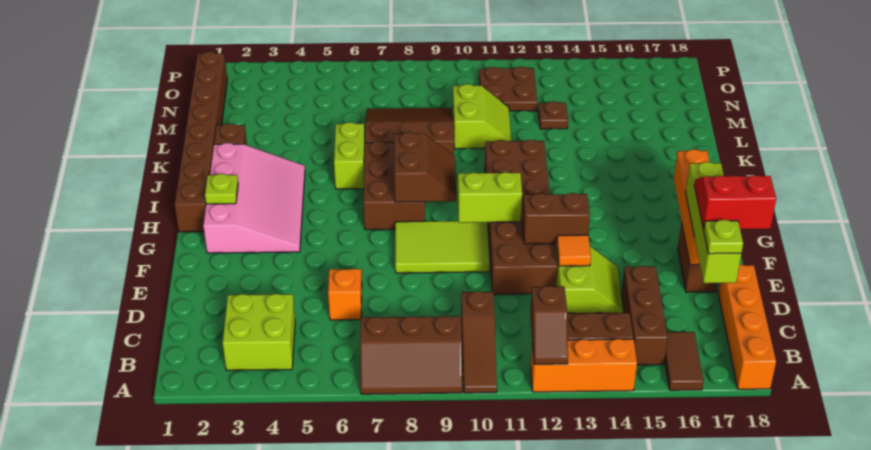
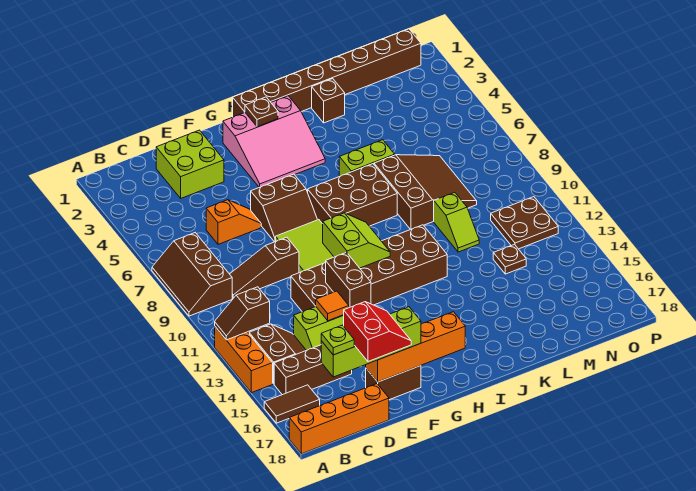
brown slope A10:C10 level 1 top C -> brown slope C9:E9 level 1 top E
lime brick B3:C4 level 1 -> lime brick D2:E3 level 1
pink slope G2:J4 level 1 top 2 -> pink slope G2:I4 level 1 top 2
lime plate H2 level 2 -> brown plate H2 level 2
brown slope H8:I9 level 2 top 8 -> brown slope F6:G7 level 1 top 6
lime slope L10:M11 level 1 top 10 -> lime slope L10:L11 level 1 top 10

